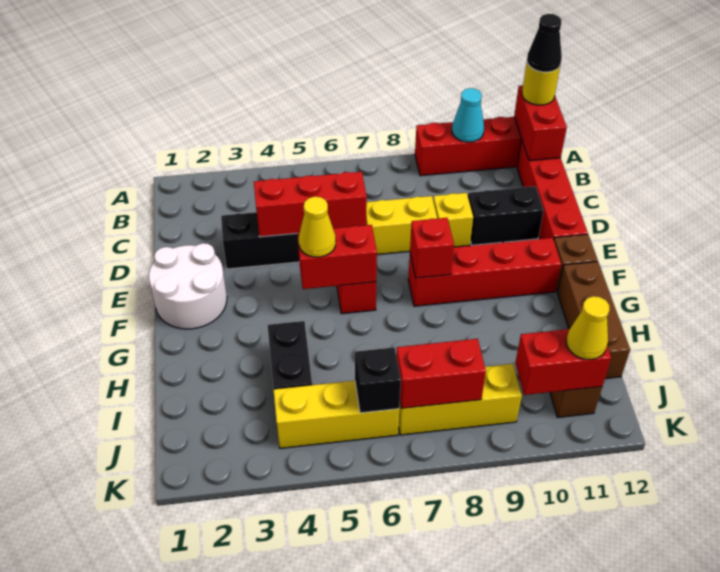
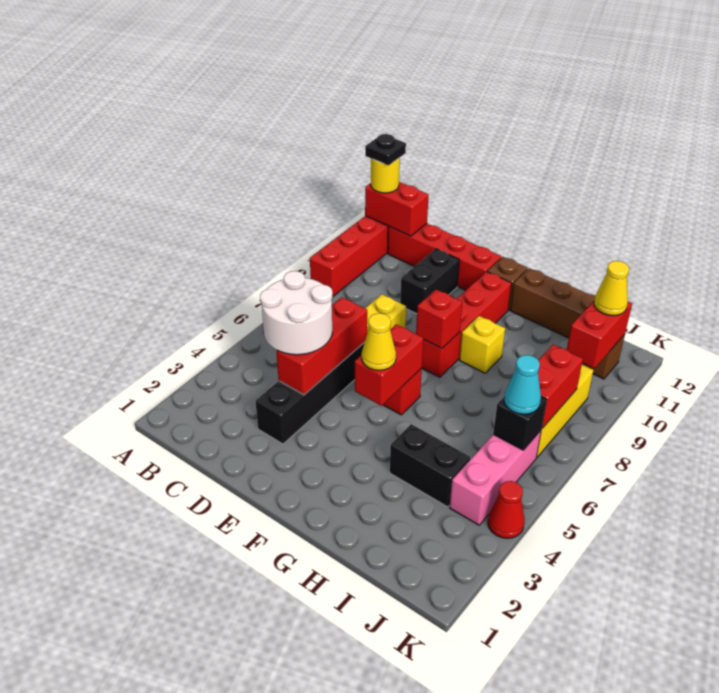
cyan cone A10 level 2 -> cyan cone J6 level 3
black cone A12 level 4 -> black plate A12 level 4
yellow brick D9 level 1 -> yellow brick G9 level 1
white round brick E1:F2 level 1 -> white round brick C4:D5 level 3
yellow brick J4:J6 level 1 -> pink brick J4:J6 level 1
none -> red cone K4 level 1

